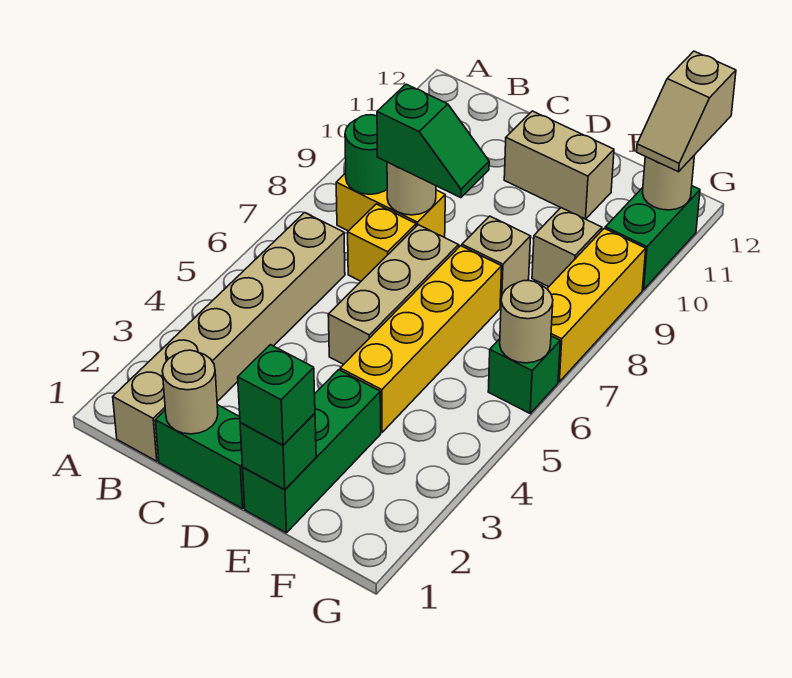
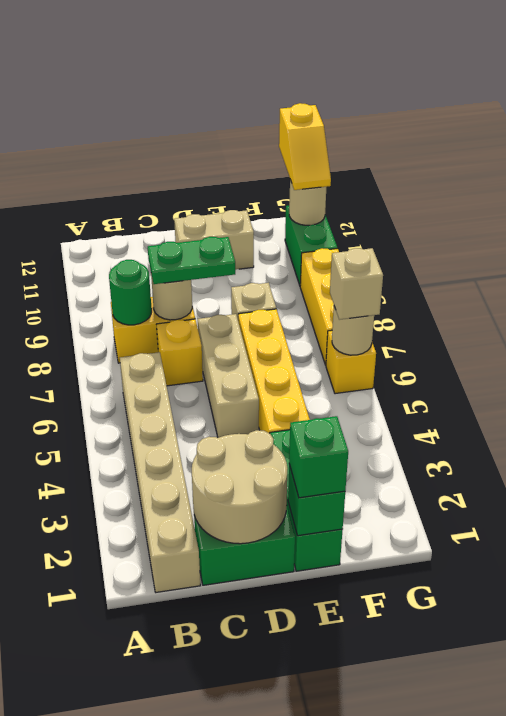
tan round brick C1 level 2 -> tan round brick C1:D2 level 2
green slope C8:D8 level 3 top C -> green plate C8:D8 level 3
tan brick F9 level 1 -> tan brick G6 level 3
green brick G6 level 1 -> yellow brick G6 level 1
tan slope G11:G12 level 3 top 12 -> yellow slope G11:G12 level 3 top 12

